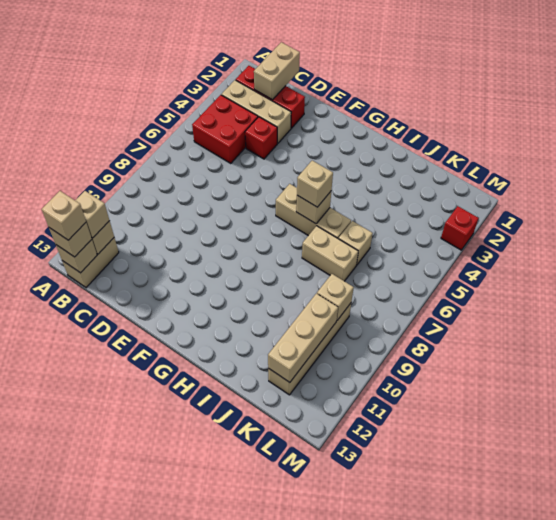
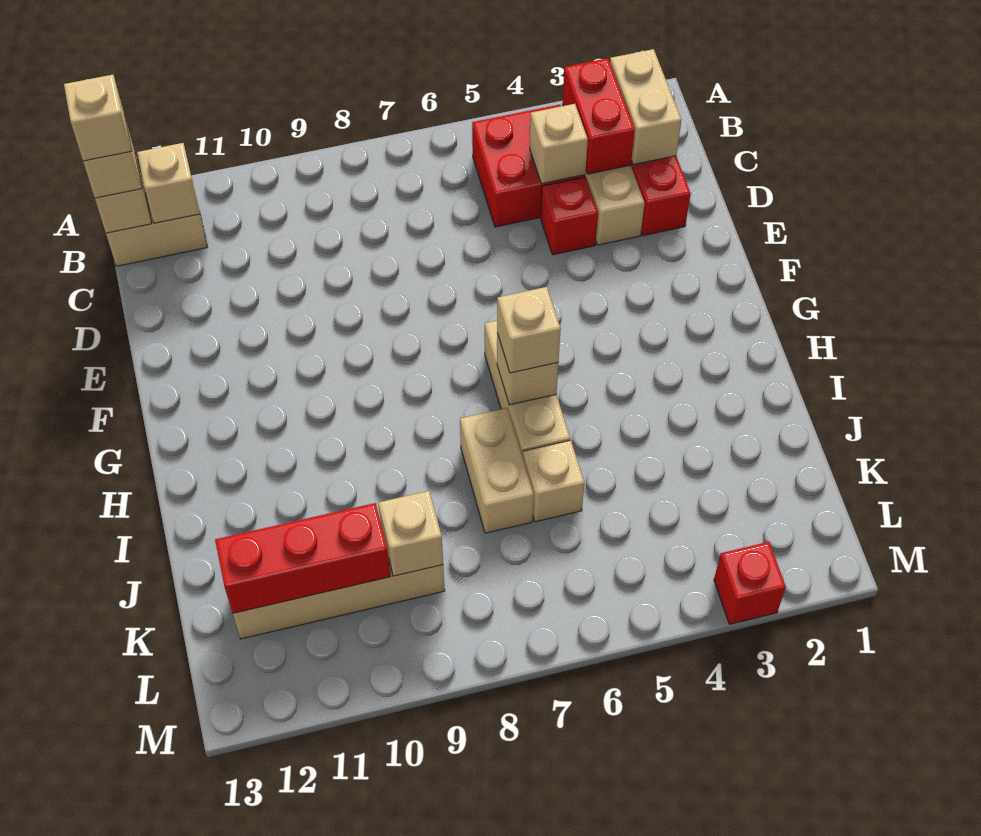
none -> red brick B3:C3 level 2
tan brick B12 level 3 -> tan brick C4 level 2
tan brick C1:C2 level 2 -> tan brick B2:C2 level 2
tan brick K10:K12 level 2 -> red brick K10:K12 level 2

